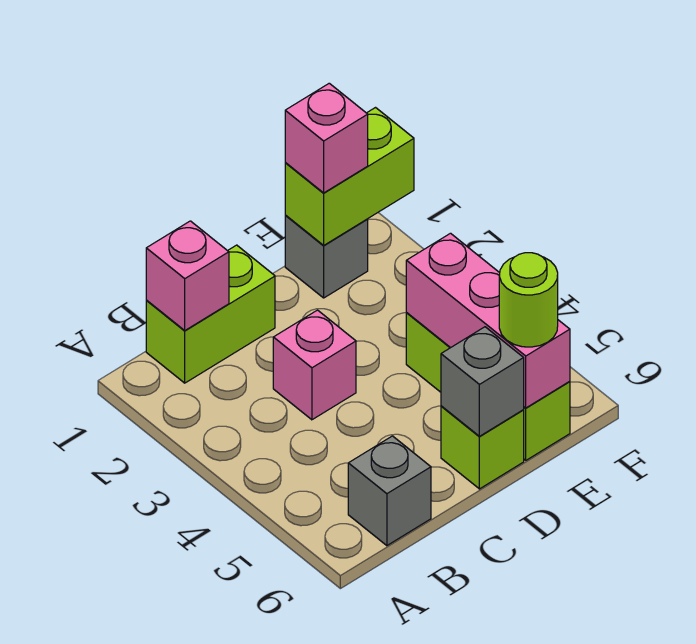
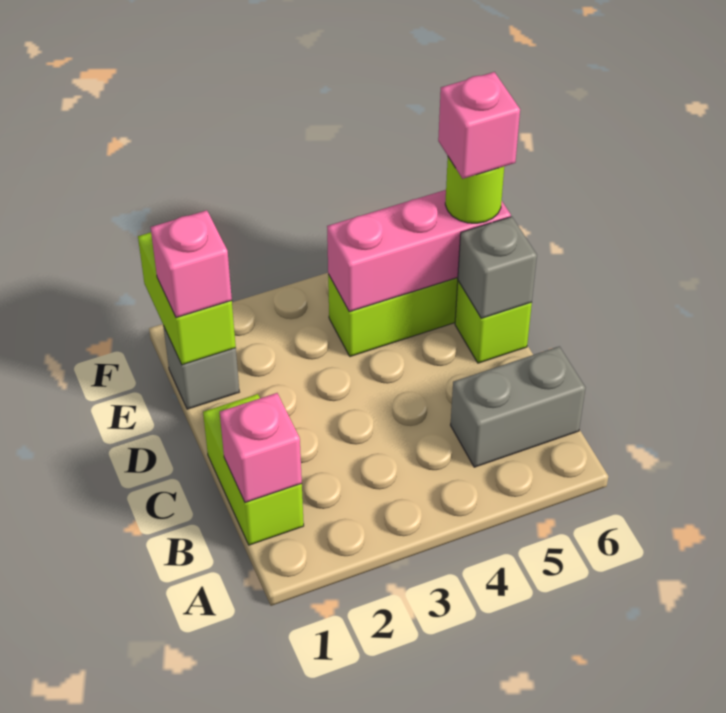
grey brick B6 level 1 -> grey brick B5:B6 level 1
pink brick C3 level 1 -> pink brick E6 level 4

